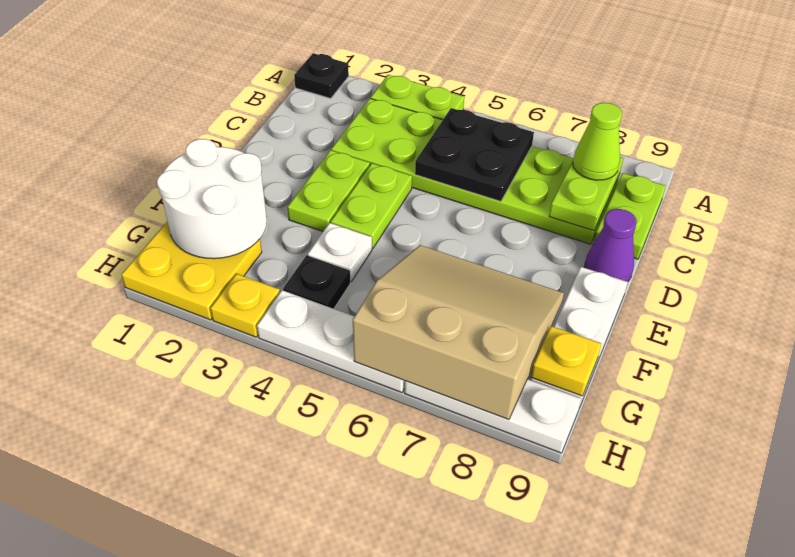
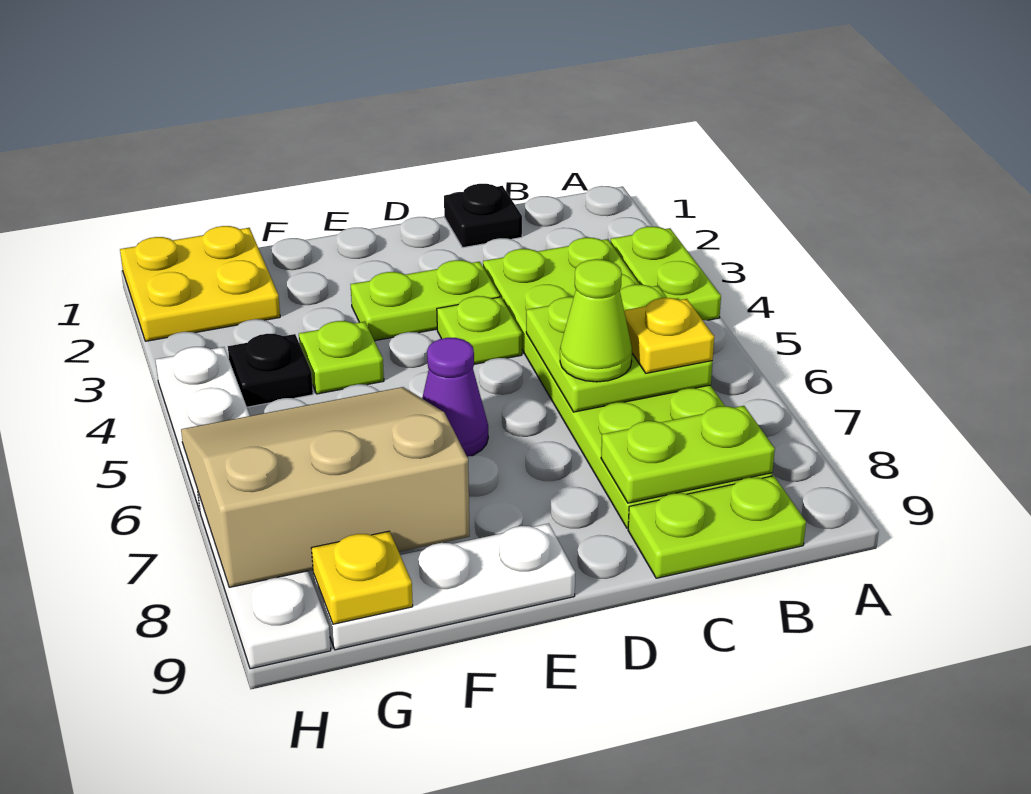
black plate A1 level 1 -> black plate C1 level 1
black plate B5:C6 level 2 -> lime plate B5:C6 level 2
lime cone B8 level 3 -> lime cone C6 level 3
lime plate D4:E4 level 1 -> lime plate D4 level 1
purple cone D9 level 1 -> purple cone E6 level 1
white round brick F1:G2 level 2 -> none
white plate F4 level 1 -> lime plate F4 level 1
tan slope F6:H8 level 2 top H -> tan slope F6:H8 level 2 top 8
yellow plate H3 level 1 -> yellow plate B6 level 3

